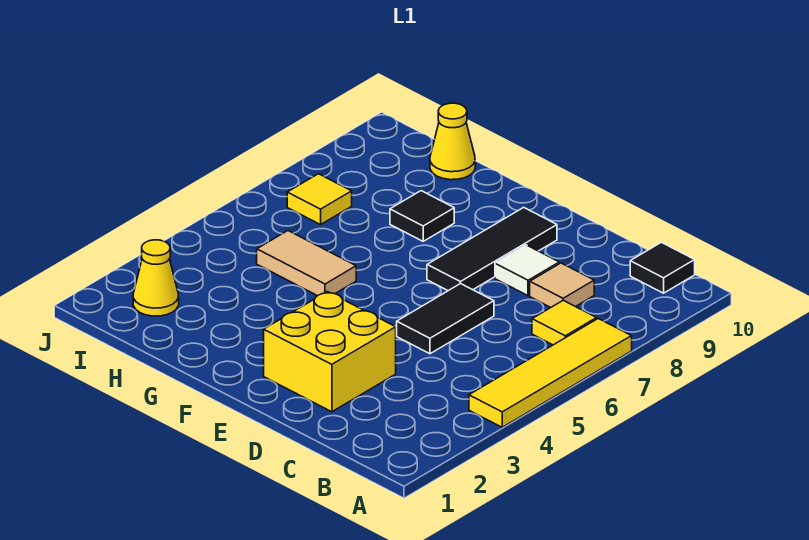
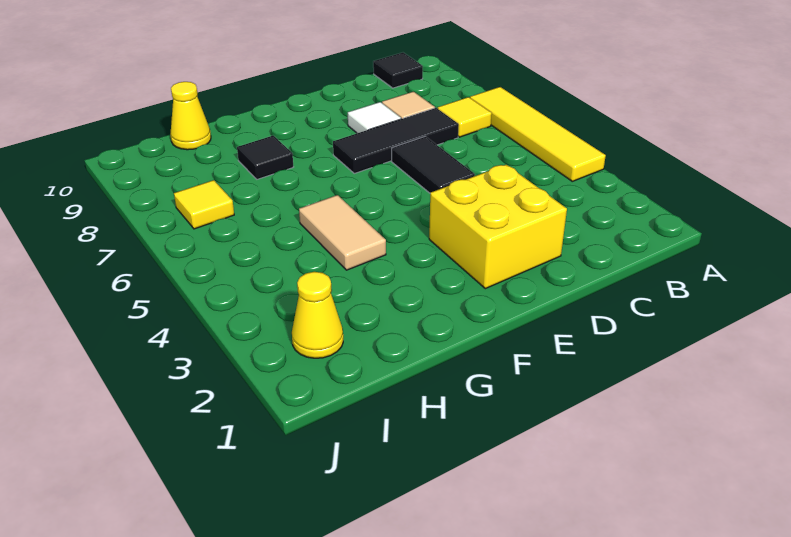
black tile E7:E9 level 1 -> black tile C7:E7 level 1
tan tile G5:H5 level 1 -> tan tile G4:G5 level 1

